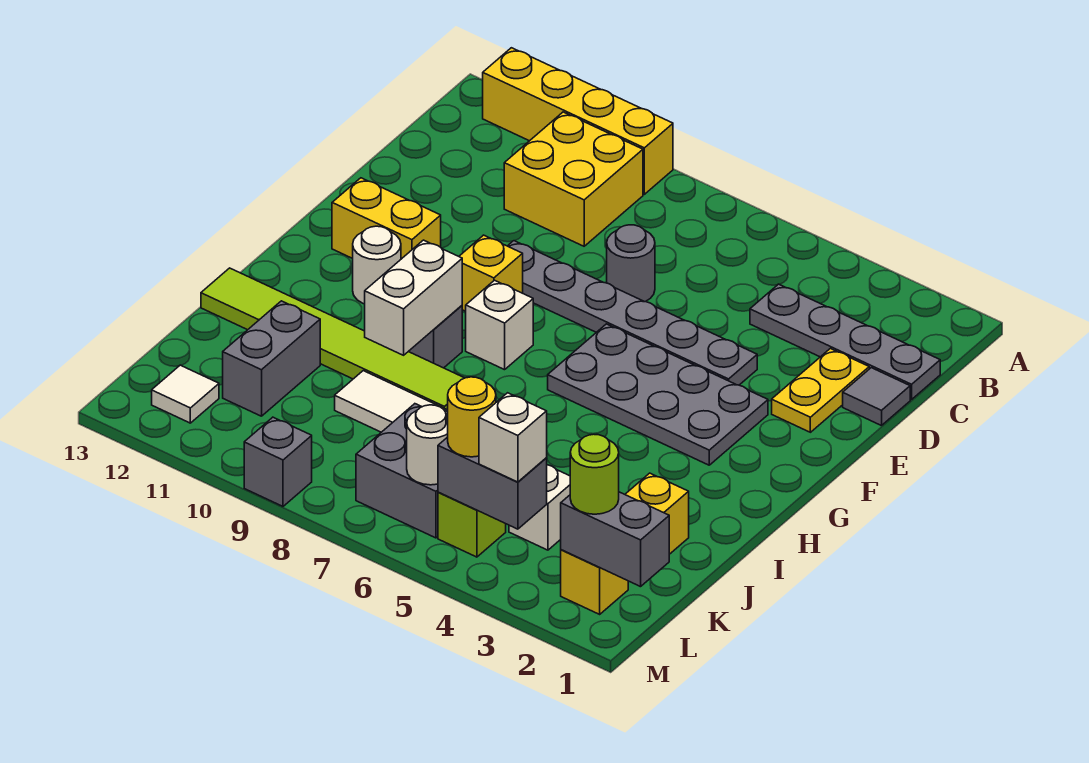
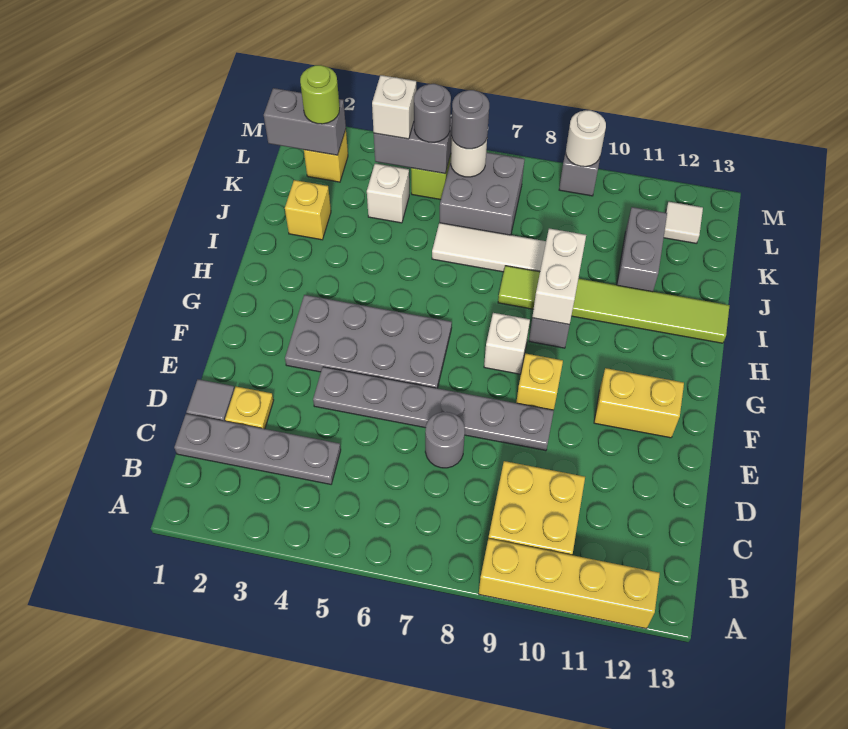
yellow plate D2:E2 level 1 -> yellow plate D2 level 1
white round brick G11 level 1 -> white round brick M9 level 2
yellow round brick L5 level 3 -> grey round brick L5 level 3
none -> grey round brick L6 level 3

